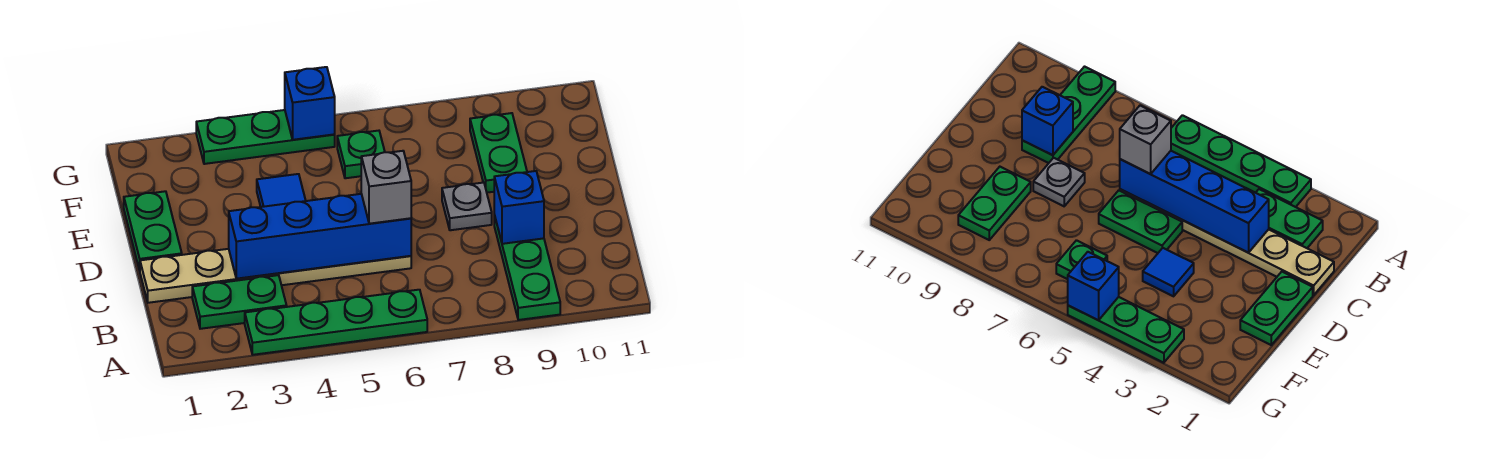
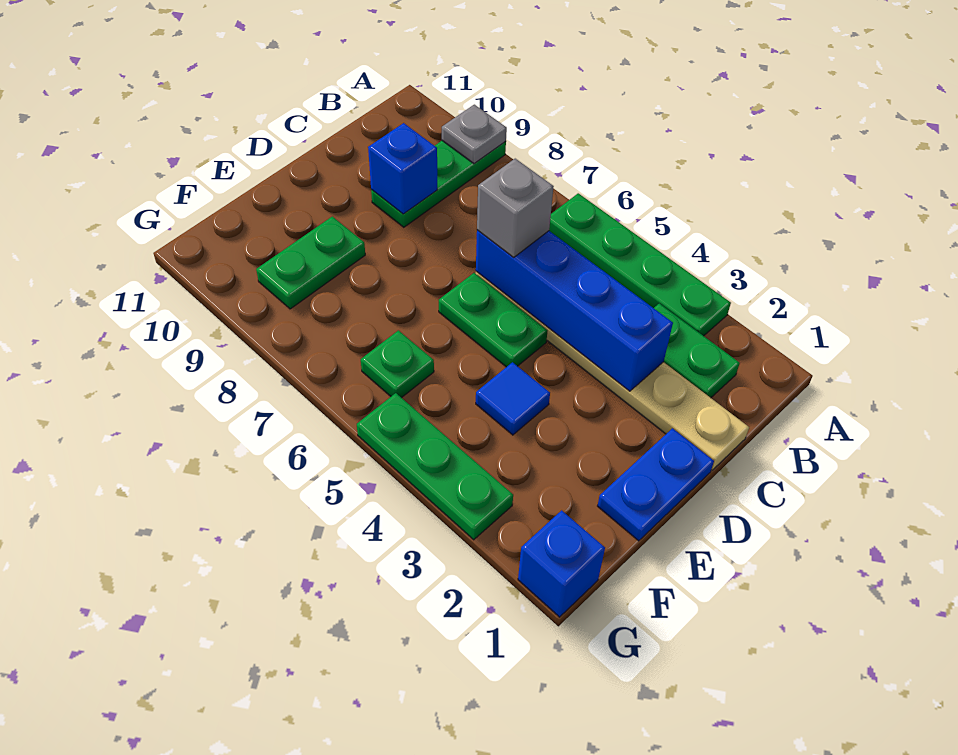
green plate D1:E1 level 1 -> blue plate D1:E1 level 1
grey plate D8 level 1 -> grey plate A9 level 2
blue brick G5 level 2 -> blue brick G1 level 1

